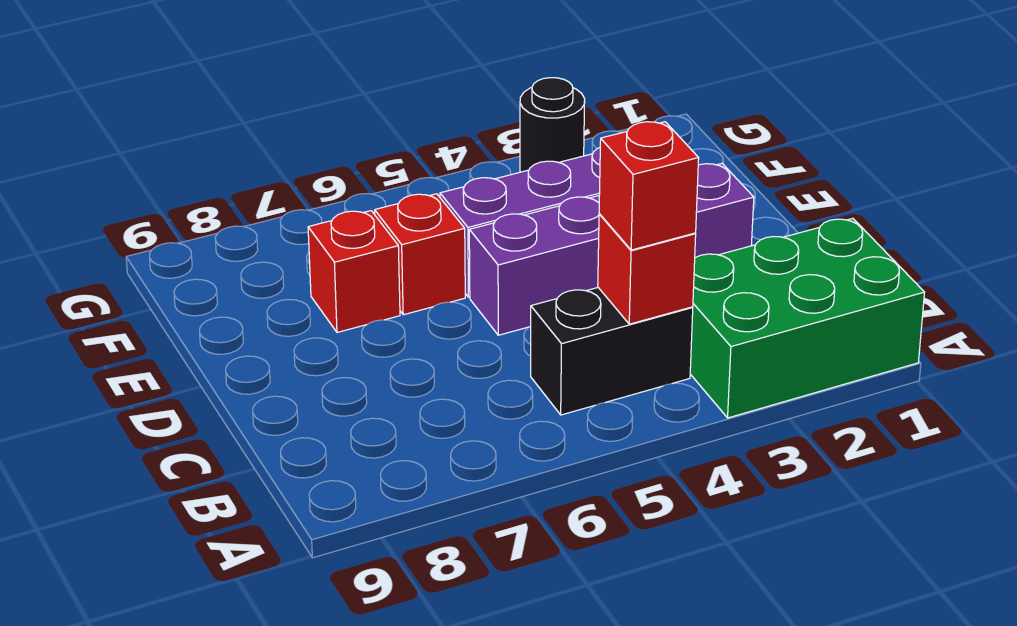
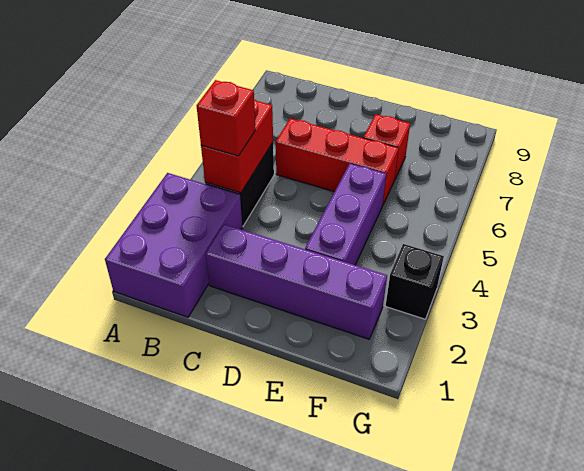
green brick A1:B3 level 1 -> purple brick A1:B3 level 1
red brick B4 level 2 -> red brick B4:B5 level 2
purple brick D2:D5 level 1 -> purple brick C2:F2 level 1
red brick E6 level 1 -> red brick C6:E6 level 1
black round brick G3 level 1 -> black brick G3 level 1

